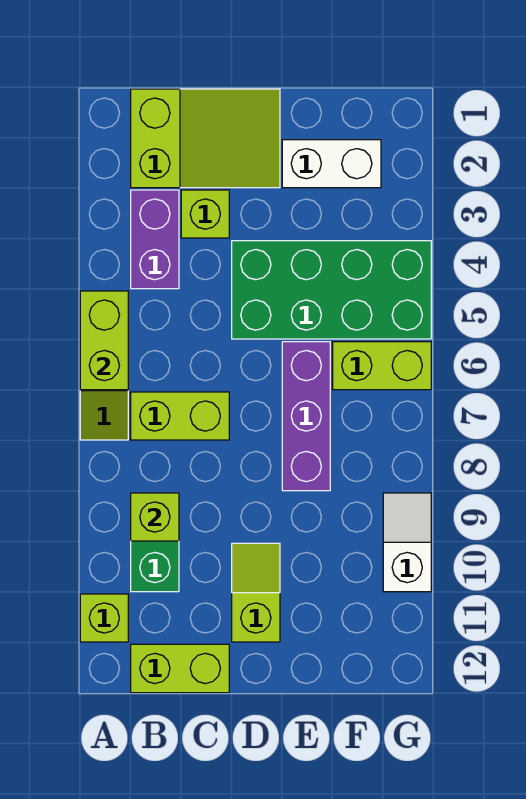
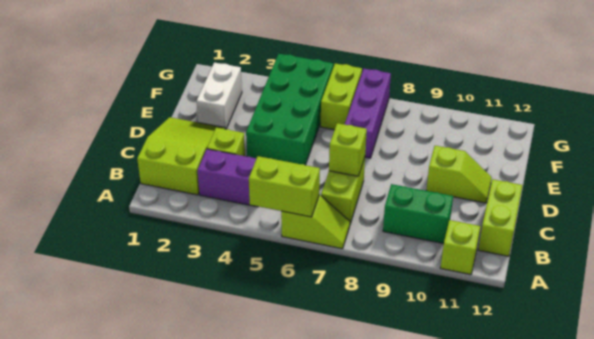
lime brick B9 level 2 -> lime brick C7 level 2
lime slope D10:D11 level 1 top 11 -> lime slope D10:D11 level 1 top 10
purple brick E6:E8 level 1 -> purple brick E7:G7 level 1
white slope G9:G10 level 1 top 10 -> none

